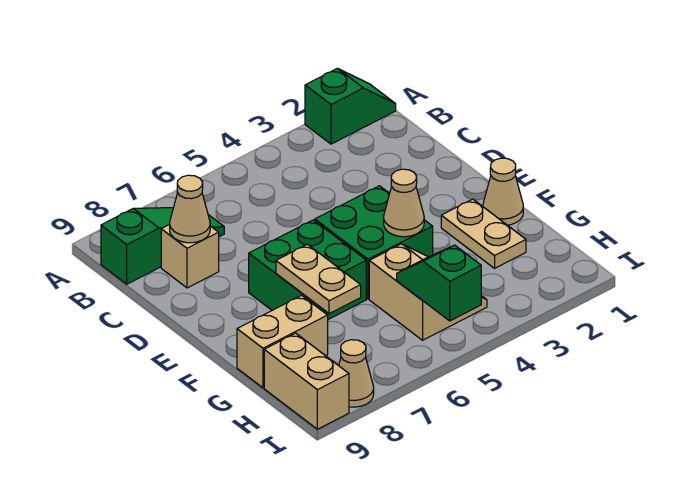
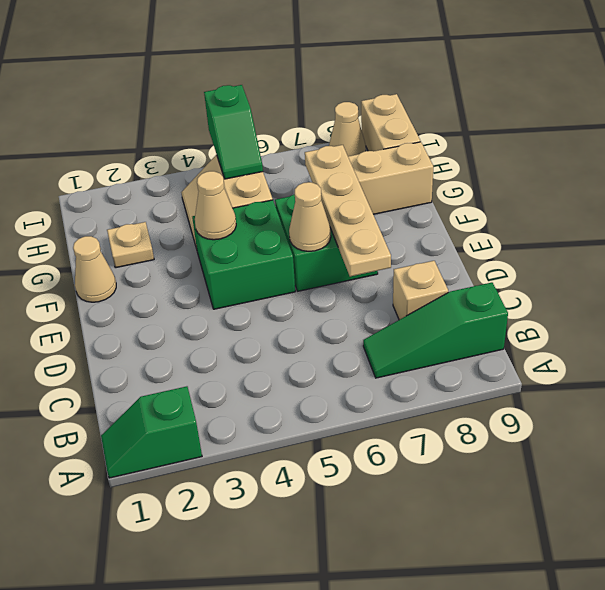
tan cone C8 level 2 -> tan cone E6 level 2
tan plate F2:G2 level 1 -> tan plate G2 level 1
tan plate F7:G7 level 2 -> tan plate D7:G7 level 2

